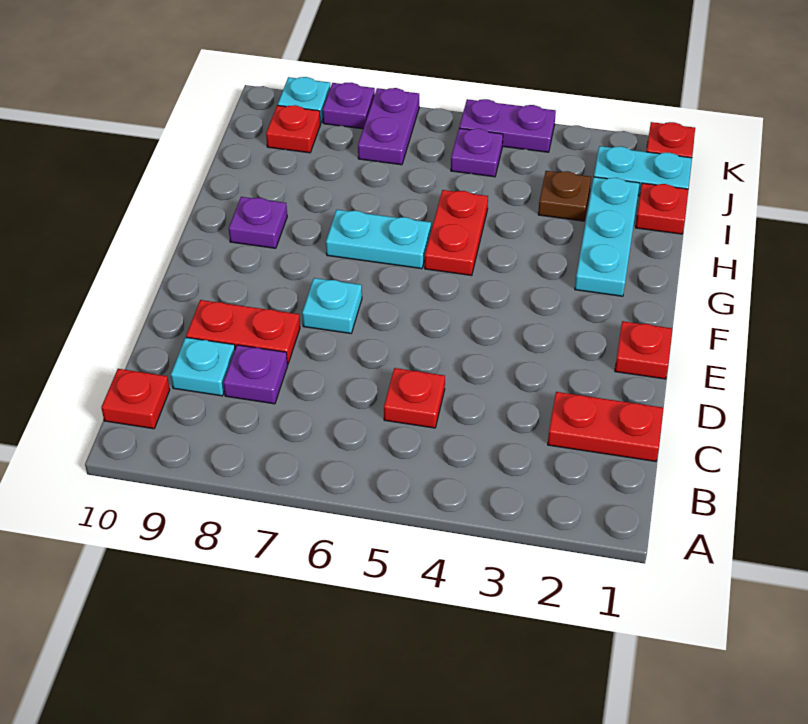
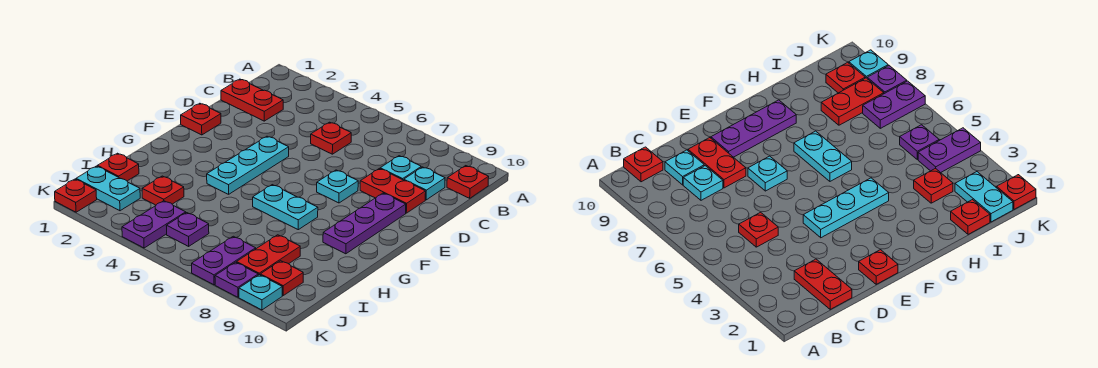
purple plate C8 level 1 -> cyan plate C8 level 1
cyan plate G2:I2 level 1 -> cyan plate E4:G4 level 1
red plate G5:H5 level 1 -> red plate I8:J8 level 1
purple plate G9 level 1 -> purple plate E9:G9 level 1
brown plate I3 level 1 -> red plate I3 level 1
purple plate K4:K5 level 1 -> purple plate J4:K4 level 1

